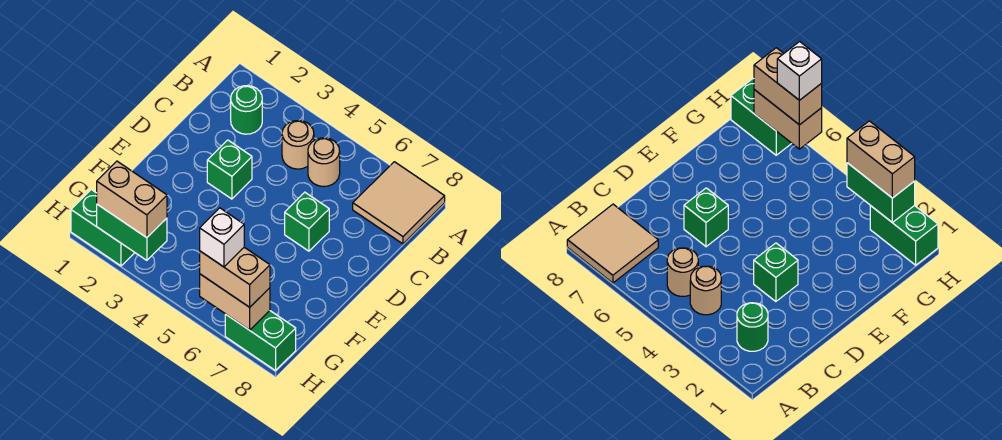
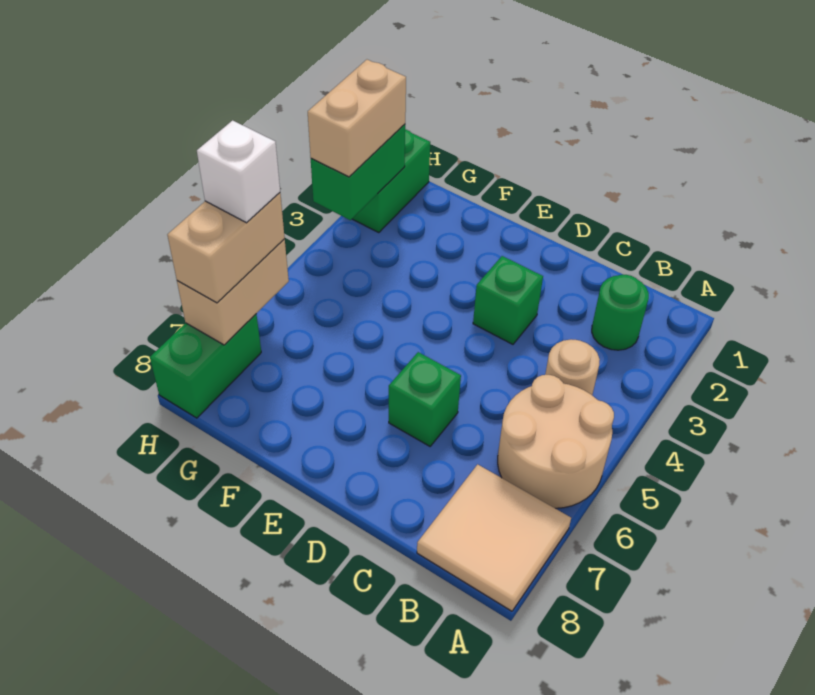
tan round brick B5 level 1 -> tan round brick A5:B6 level 1

